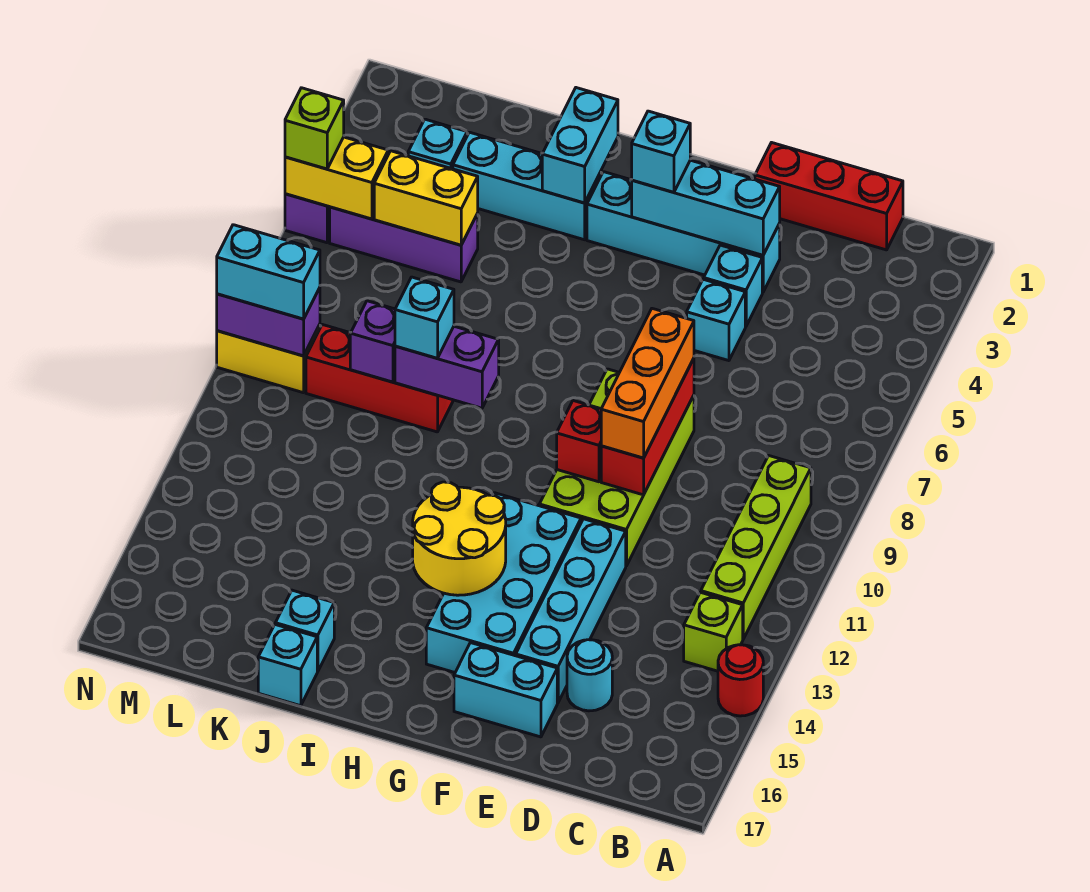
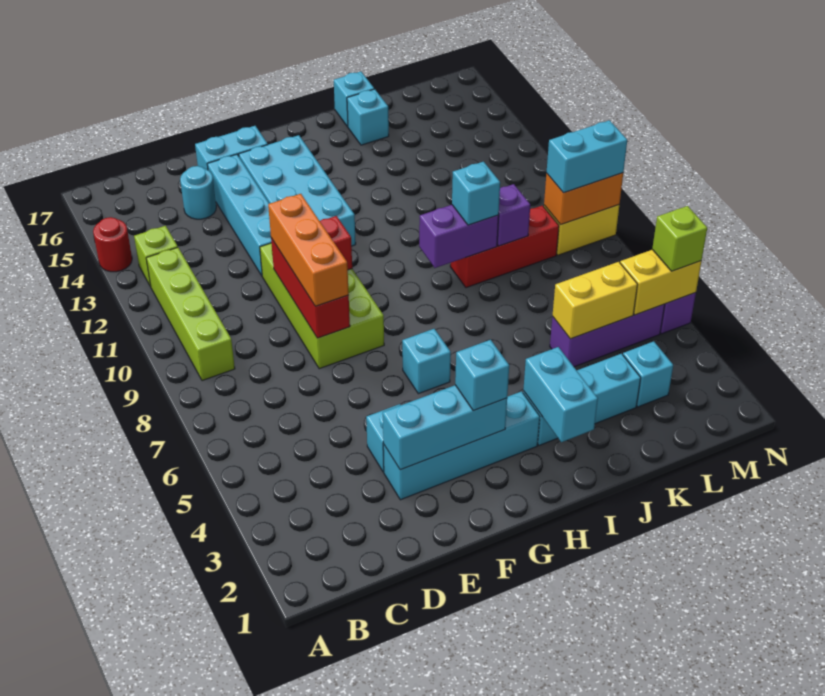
red brick C1:E1 level 1 -> none
cyan brick E5 level 1 -> cyan brick G6 level 1
yellow round brick G13:H14 level 2 -> none
purple brick M9:N9 level 2 -> orange brick M9:N9 level 2

